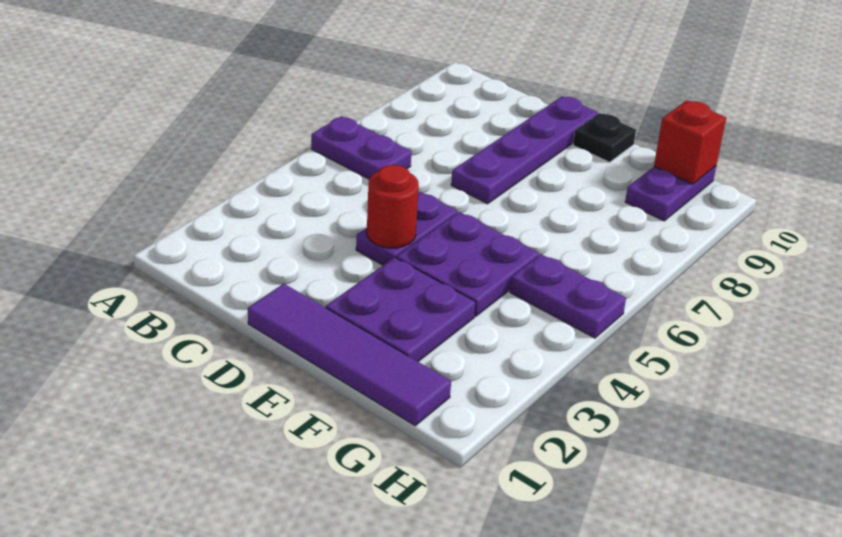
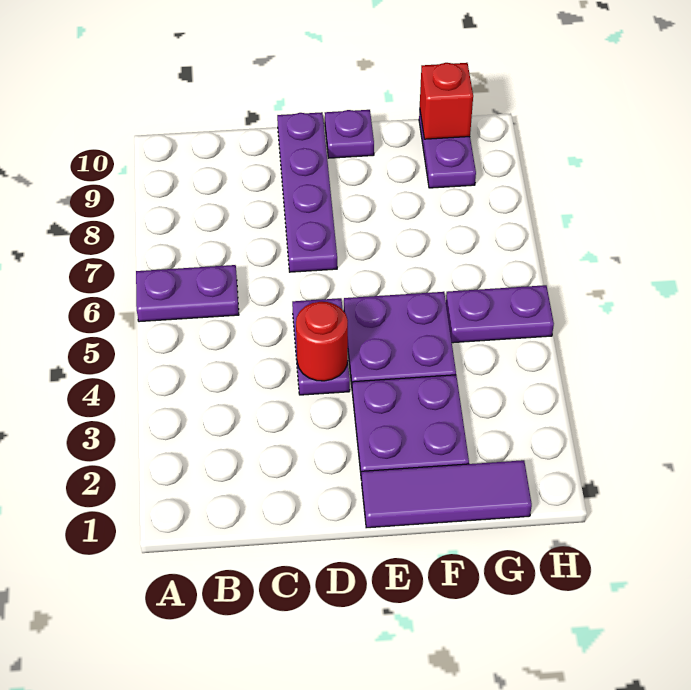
purple tile D1:G1 level 1 -> purple tile E1:G1 level 1
black plate E10 level 1 -> purple plate E10 level 1

